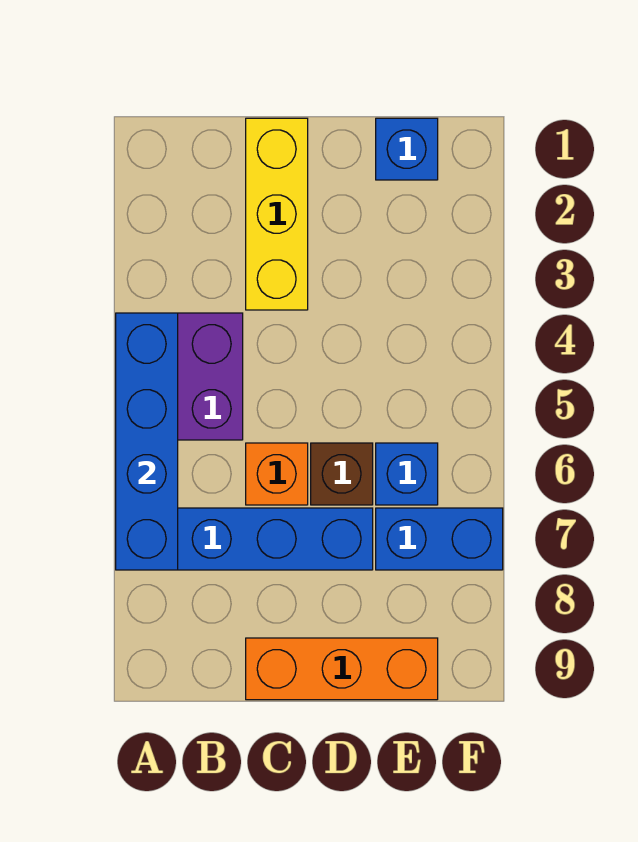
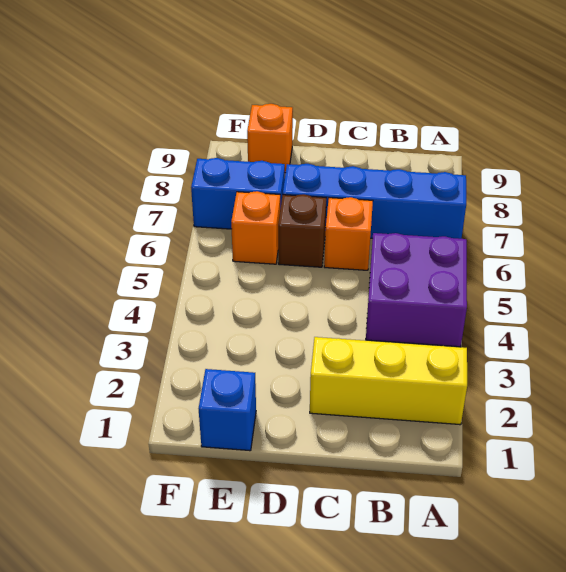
blue brick A4:A7 level 2 -> none
yellow brick C1:C3 level 1 -> yellow brick A2:C2 level 1
orange brick C9:E9 level 1 -> orange brick E9 level 1
blue brick E6 level 1 -> orange brick E6 level 1

